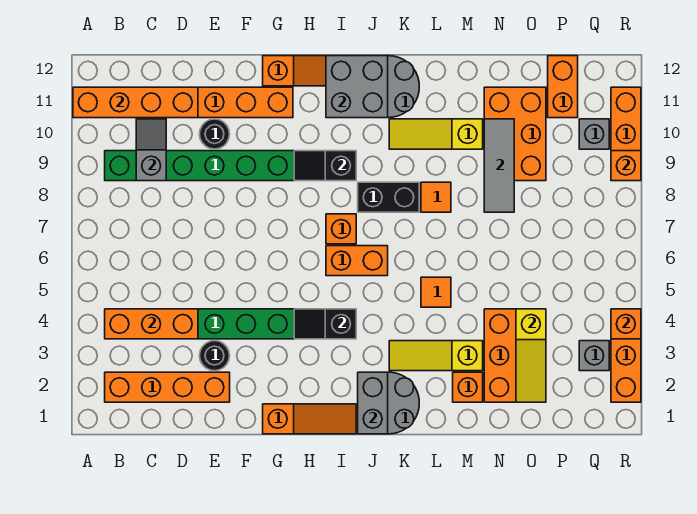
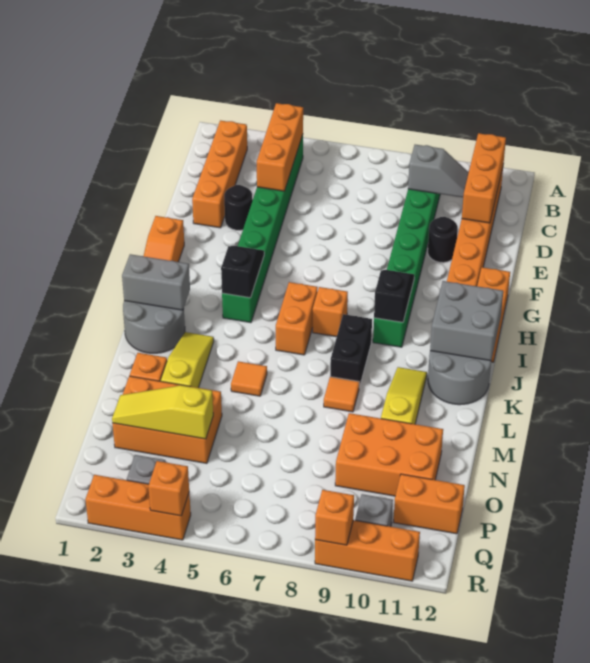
orange brick A11:D11 level 2 -> orange brick B11:D11 level 2
grey tile N8:N10 level 2 -> none

